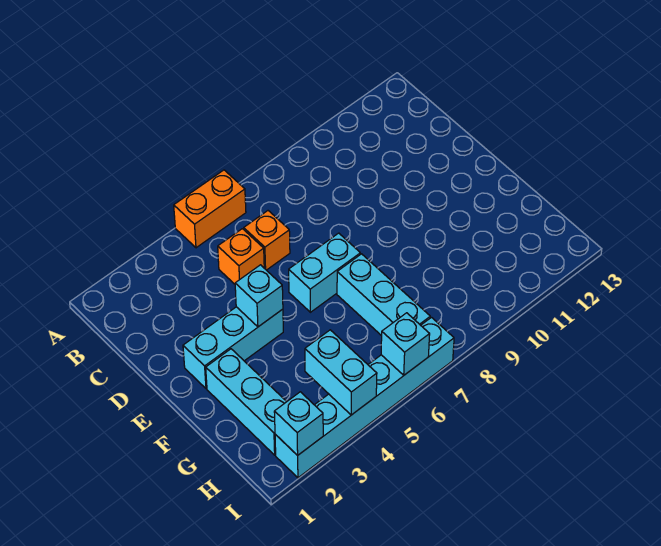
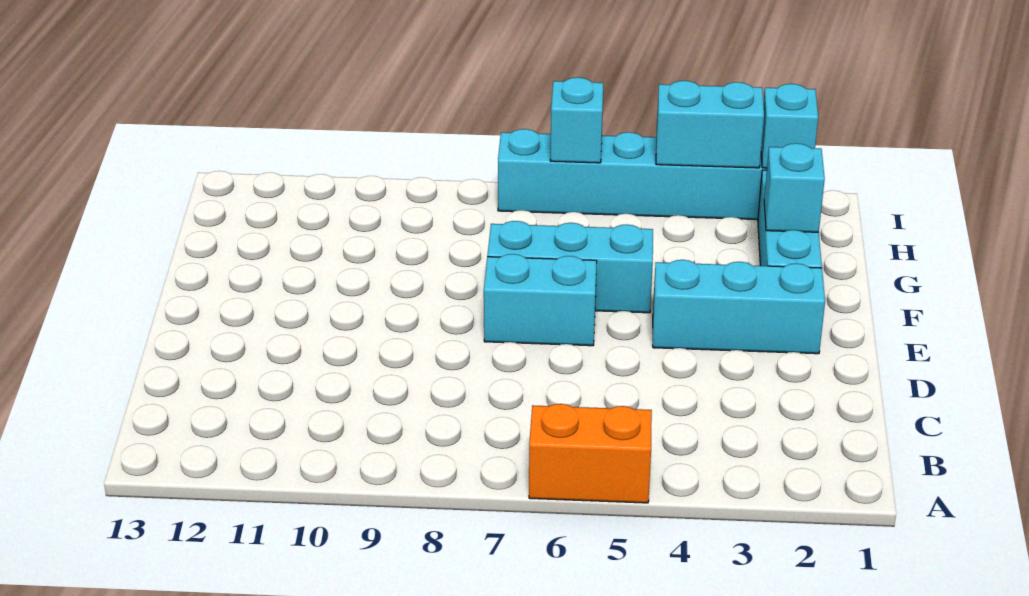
orange brick C5 level 1 -> none
orange brick C6 level 1 -> none
cyan brick E4 level 2 -> cyan brick G2 level 2
cyan brick F7:H7 level 1 -> cyan brick F5:F7 level 1
cyan brick H4:I4 level 2 -> cyan brick I3:I4 level 2

